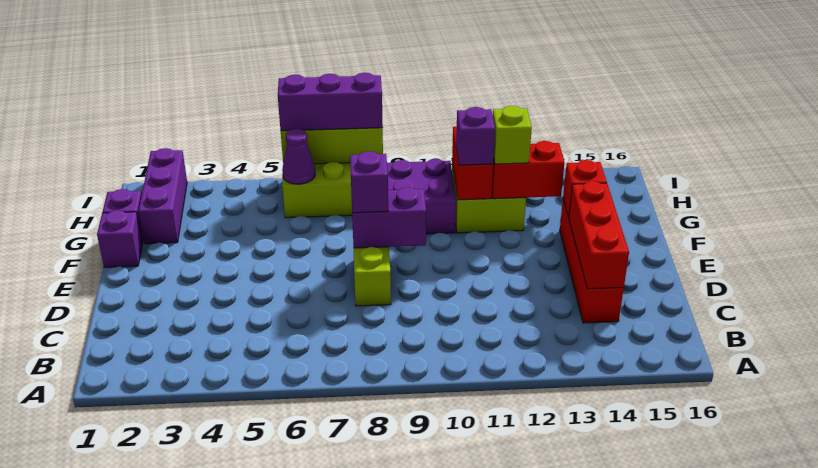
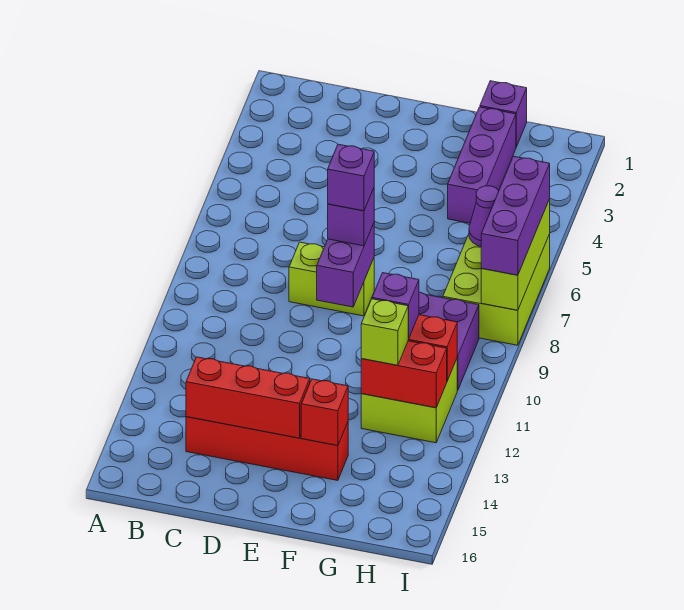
purple brick F1 level 1 -> purple brick E8 level 4
purple brick G2:I2 level 1 -> purple brick G2:G4 level 1
red brick G12:G13 level 2 -> red brick G12:H12 level 2

